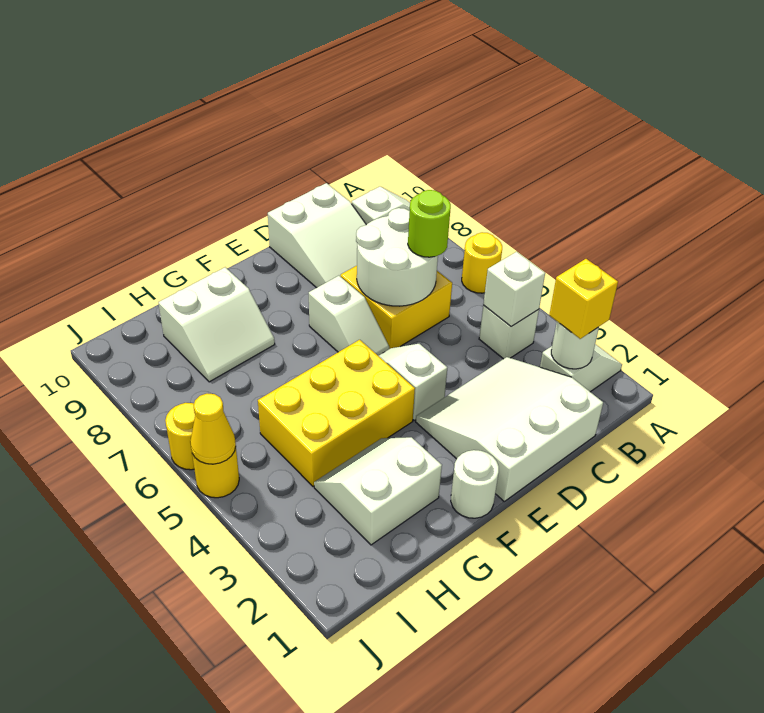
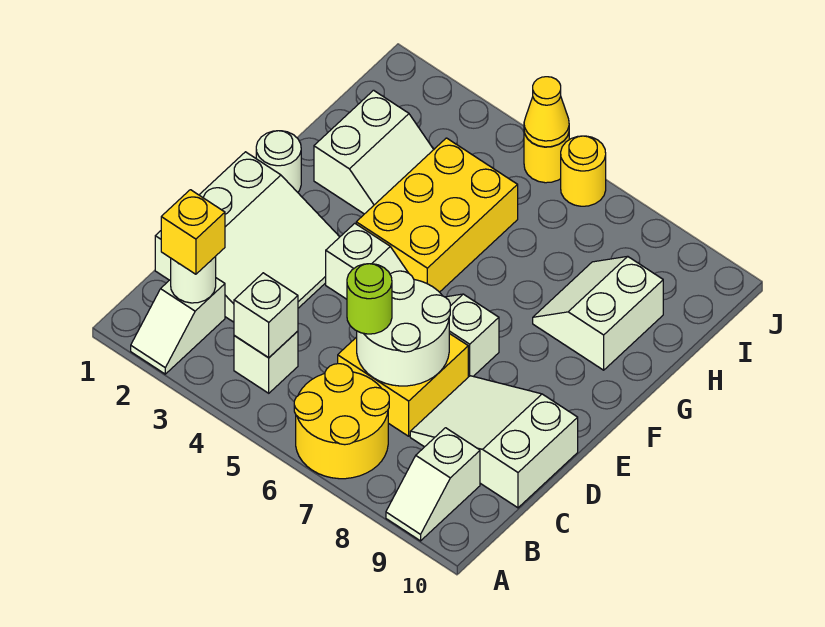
yellow round brick A6 level 1 -> yellow round brick A6:B7 level 1

